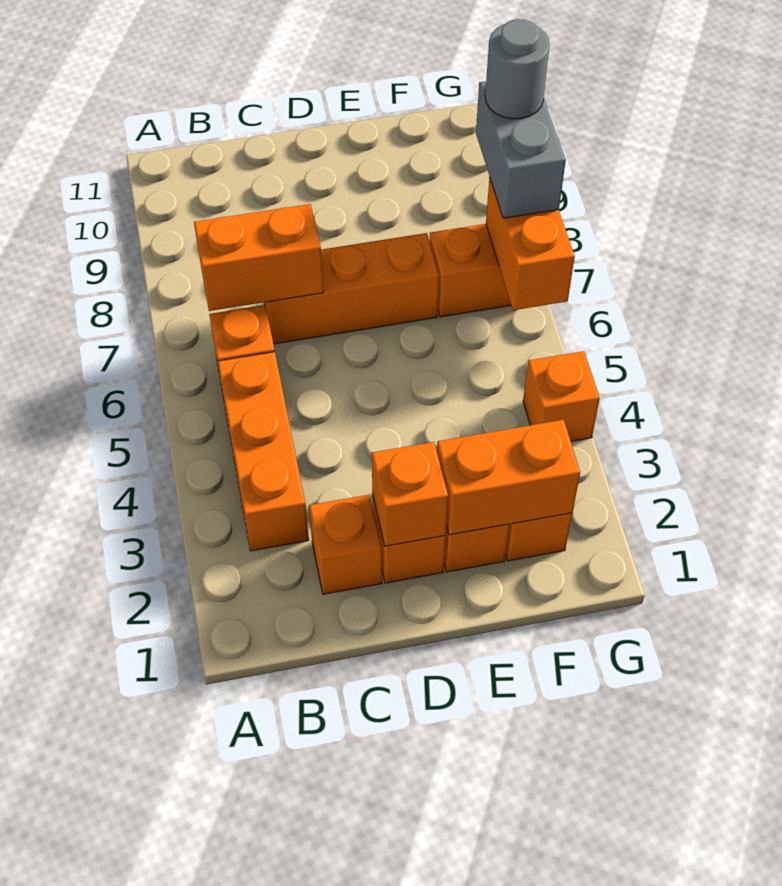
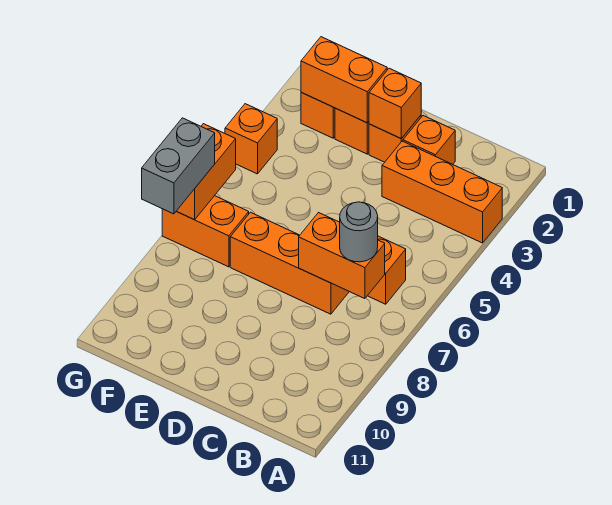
orange brick B3:B5 level 1 -> orange brick A3:C3 level 1
grey round brick G8 level 4 -> grey round brick B7 level 3

